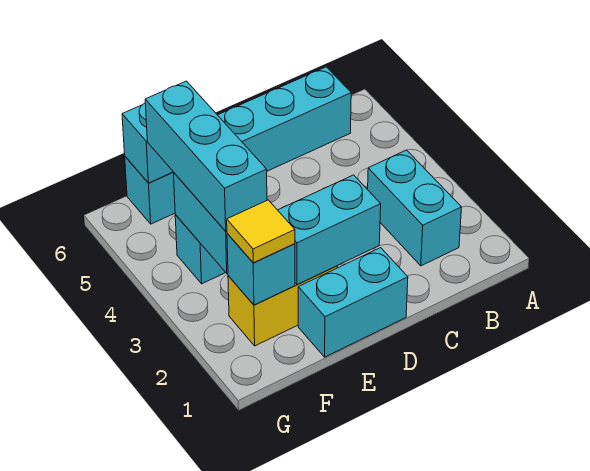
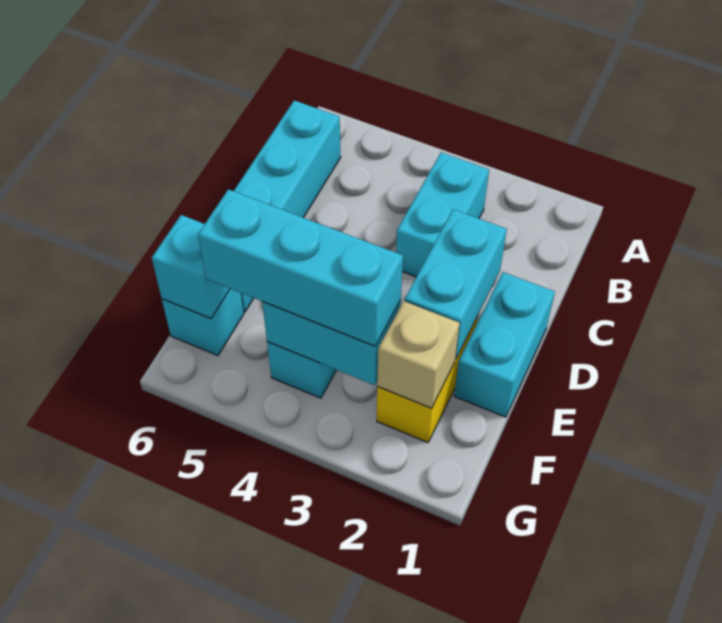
cyan brick B2:B3 level 1 -> cyan brick B3:C3 level 1
cyan brick F2 level 2 -> tan brick F2 level 2
yellow tile F2 level 3 -> none

